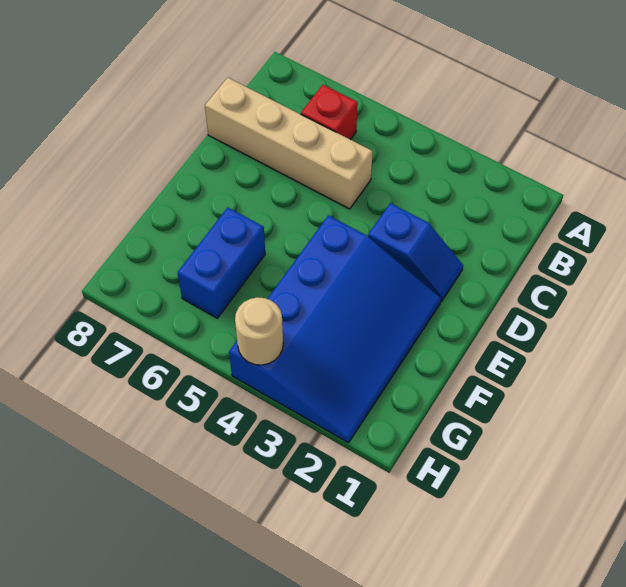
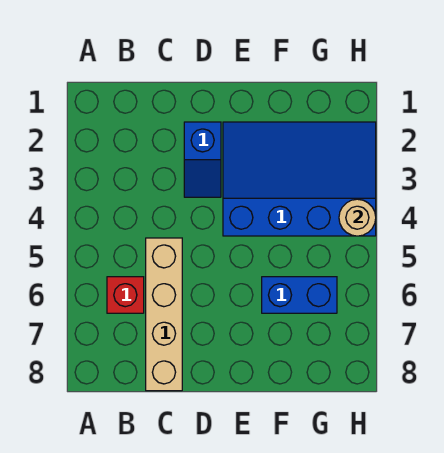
blue slope D2:D3 level 1 top 3 -> blue slope D2:D3 level 1 top 2

